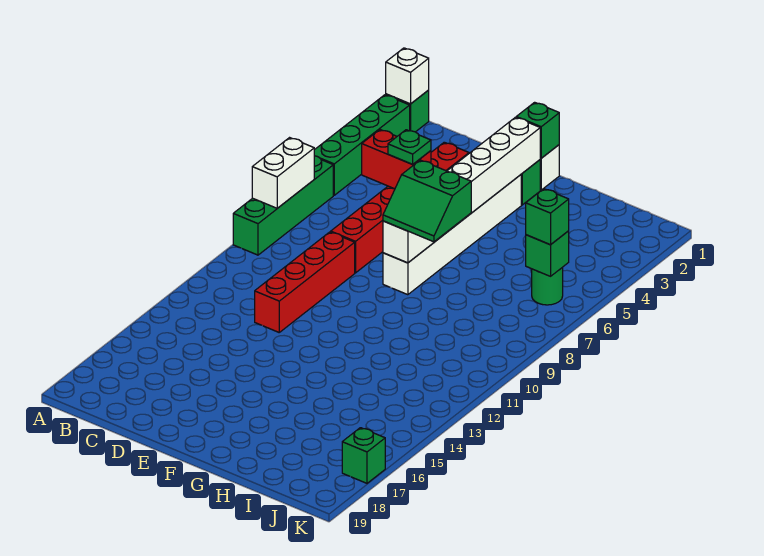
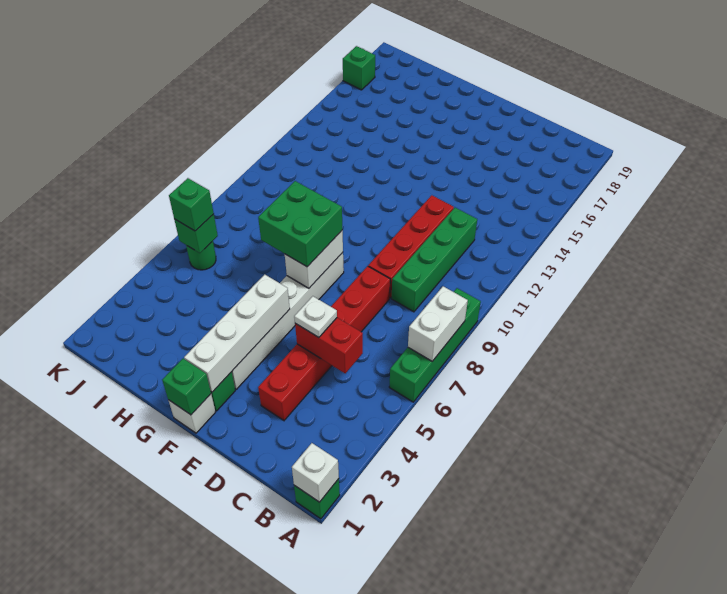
green brick A2:A5 level 1 -> green brick C9:C12 level 1
green plate D5 level 3 -> white plate D5 level 3
green slope F7:G8 level 3 top 7 -> green brick F7:G8 level 3

